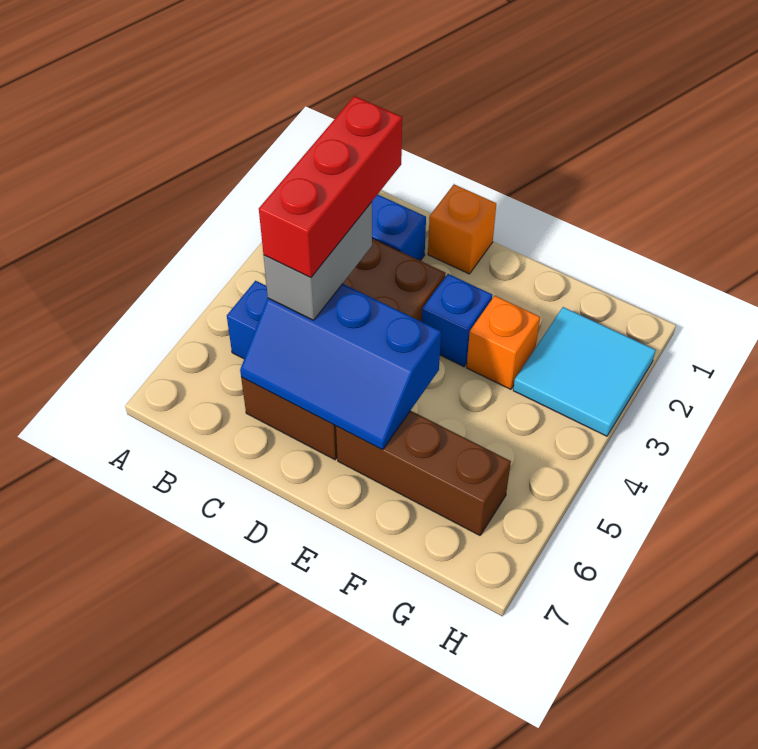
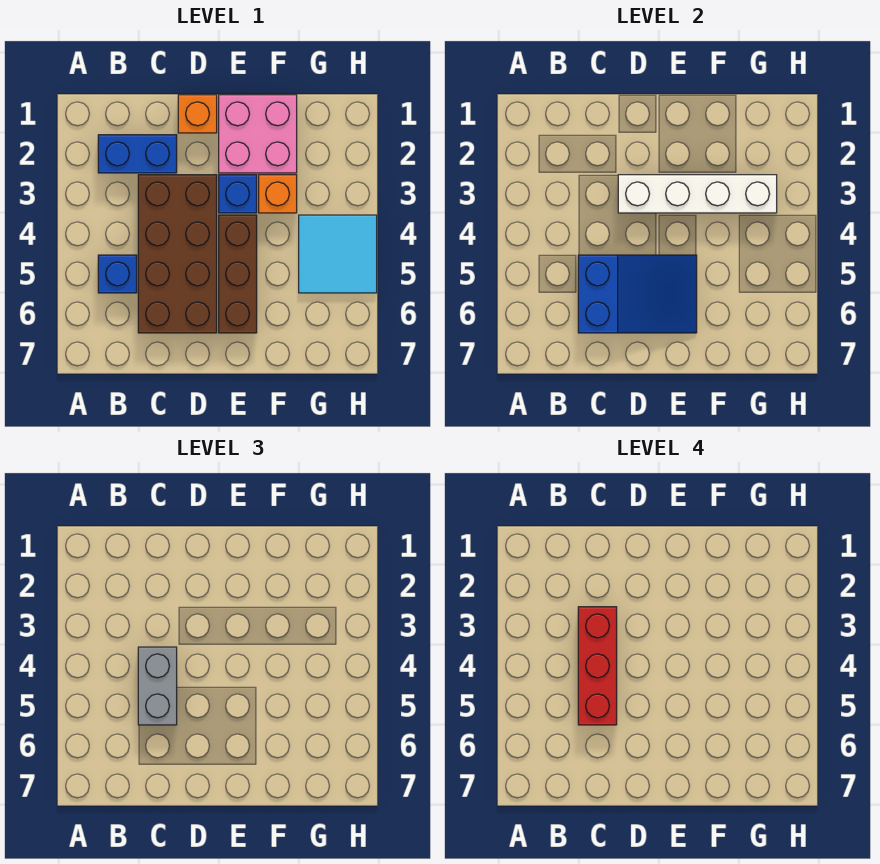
blue slope C5:E6 level 2 top 5 -> blue slope C5:E6 level 2 top C
none -> white brick D3:G3 level 2
none -> pink brick E1:F2 level 1
brown brick E6:G6 level 1 -> brown brick E4:E6 level 1
cyan tile G2:H3 level 1 -> cyan tile G4:H5 level 1

